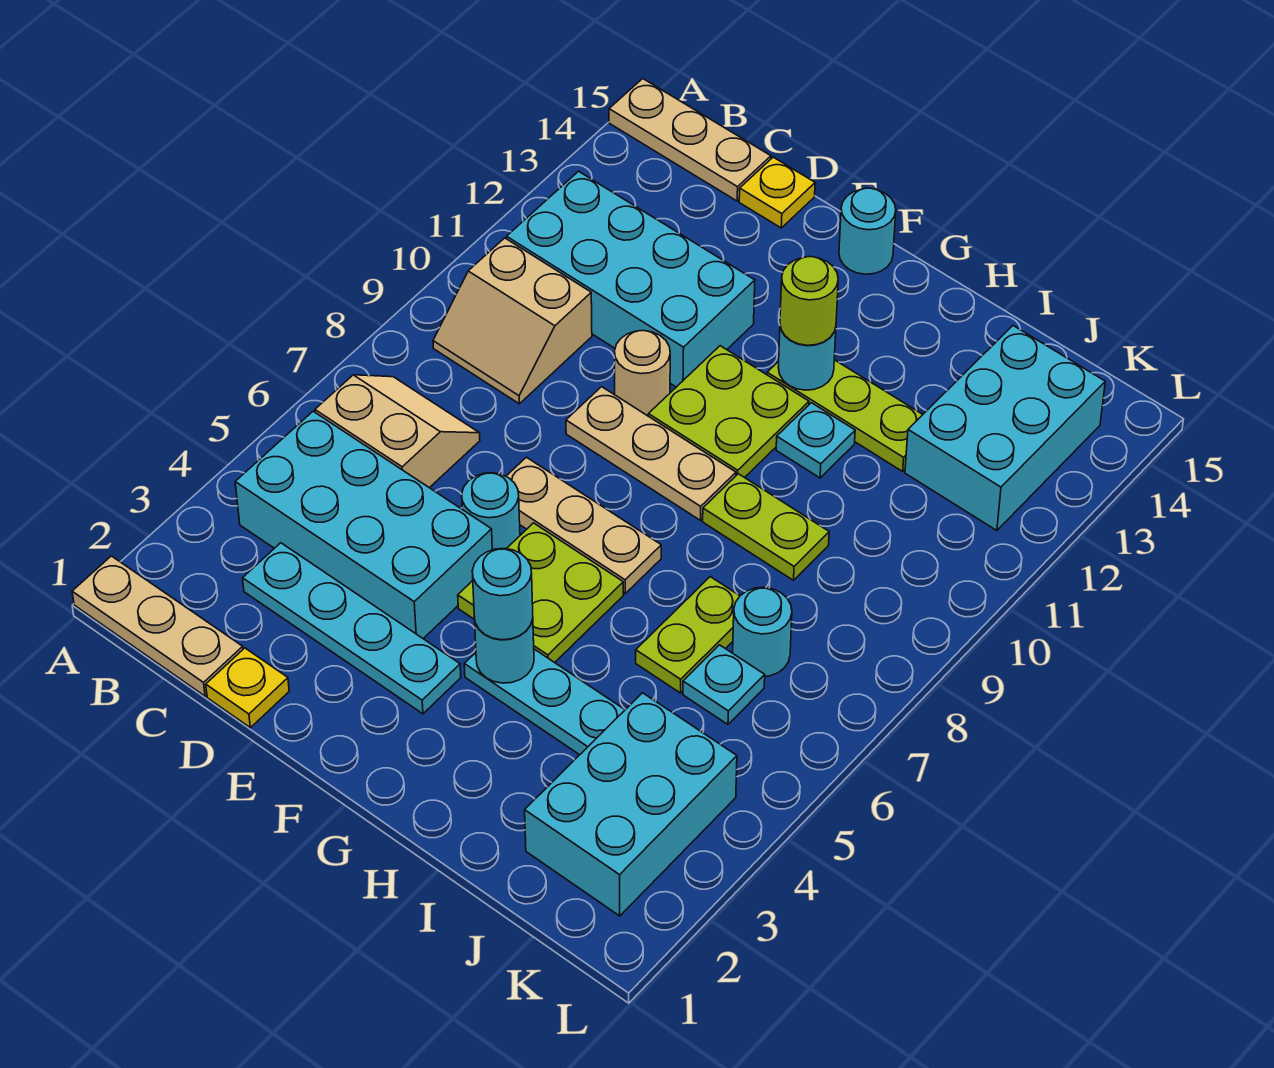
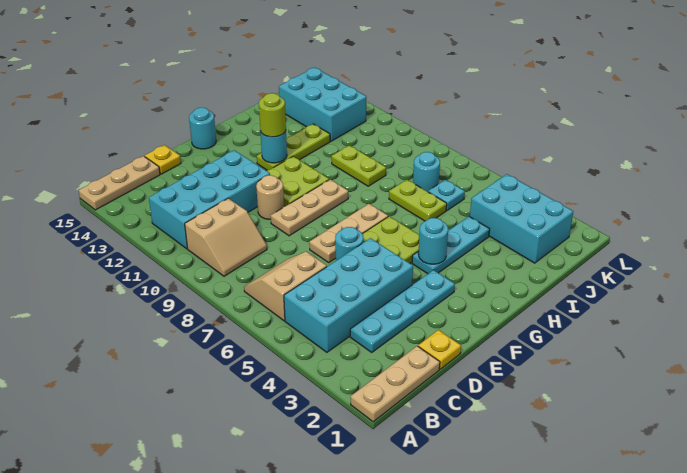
cyan round brick G4 level 3 -> none
lime plate H9:I9 level 1 -> lime plate I9:I10 level 1
cyan plate H11 level 1 -> none

